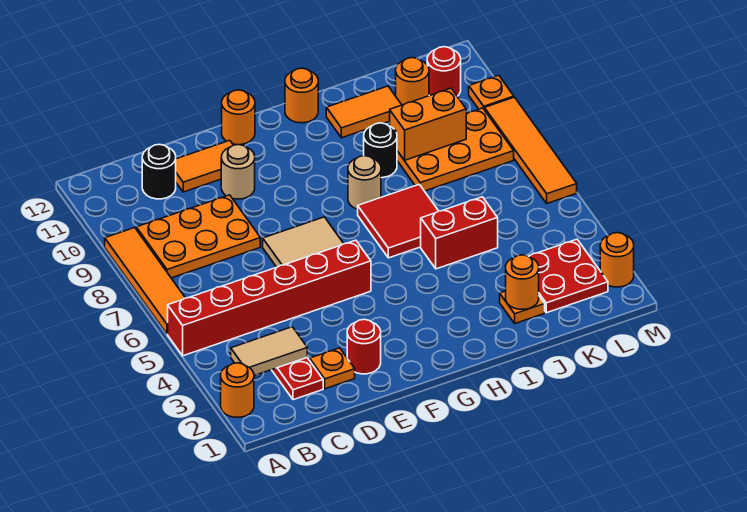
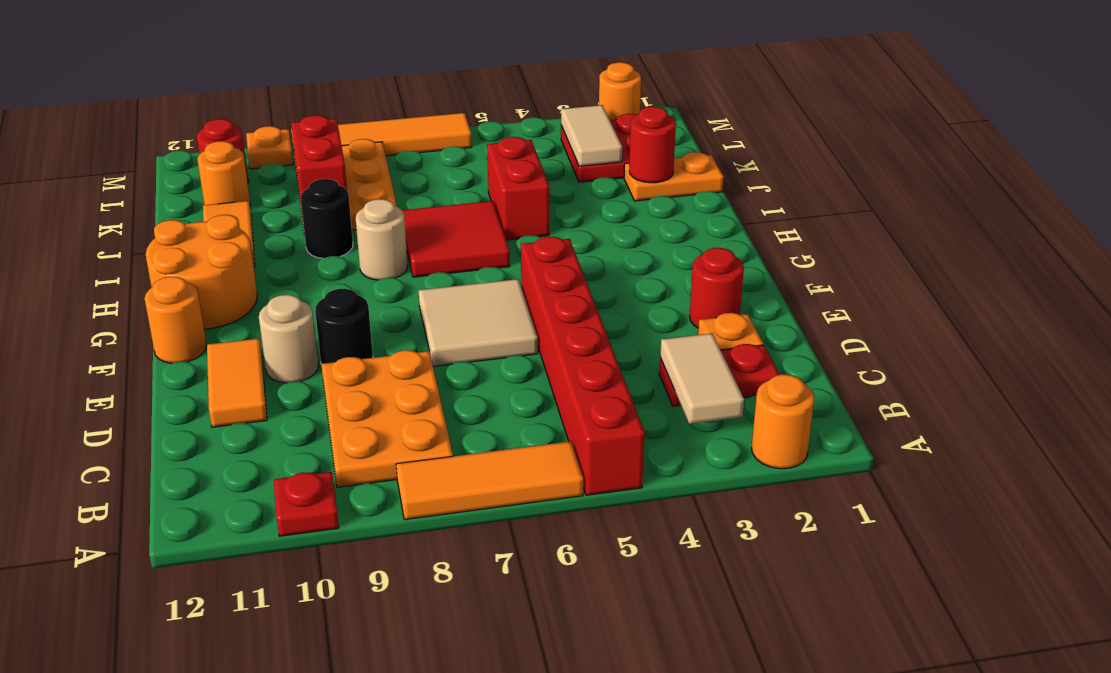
orange tile A6:A9 level 1 -> orange tile A6:A8 level 1
none -> red plate A10 level 1
black round brick C11 level 1 -> black round brick E9 level 1
orange round brick H12 level 1 -> orange round brick G11:H12 level 1
orange plate J2 level 1 -> orange plate J1:J2 level 1
orange round brick J2 level 2 -> red round brick J2 level 2
orange brick J9:K9 level 2 -> red brick J9:K9 level 2
none -> tan tile K3:L3 level 2

